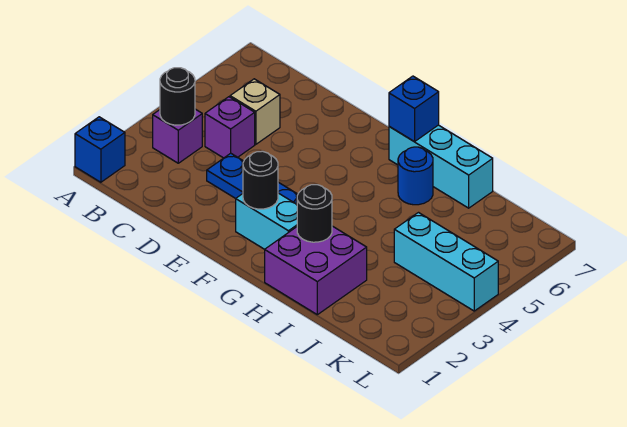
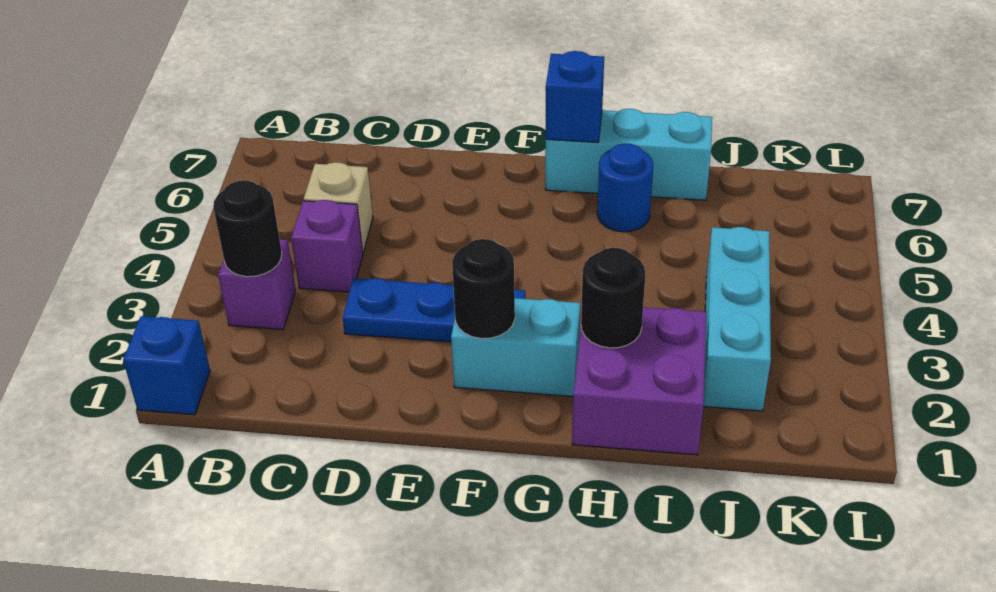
cyan brick J4:L4 level 1 -> cyan brick J2:J4 level 1

